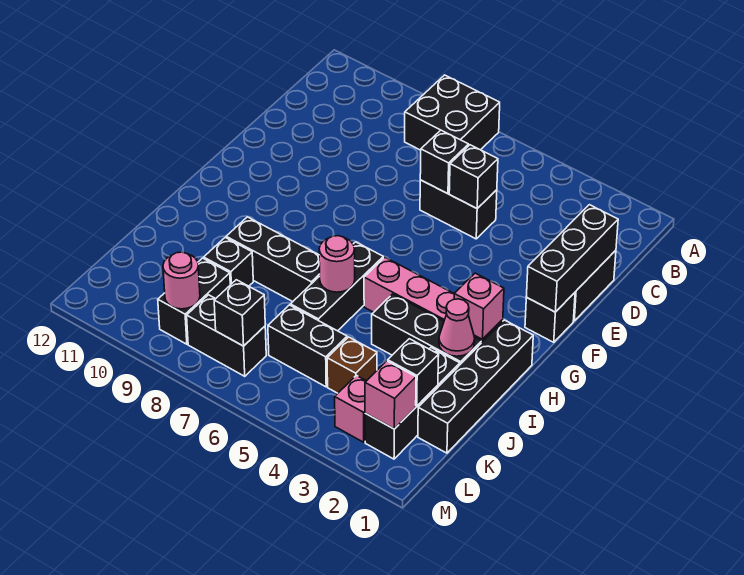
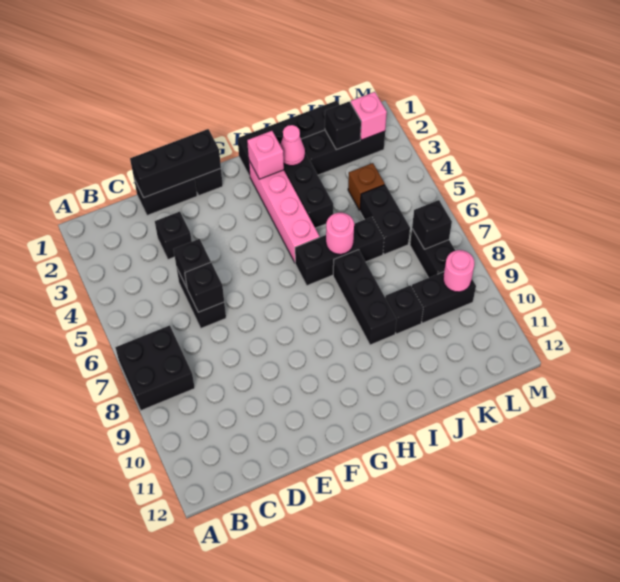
none -> black brick D3 level 1
pink brick L3 level 1 -> none

